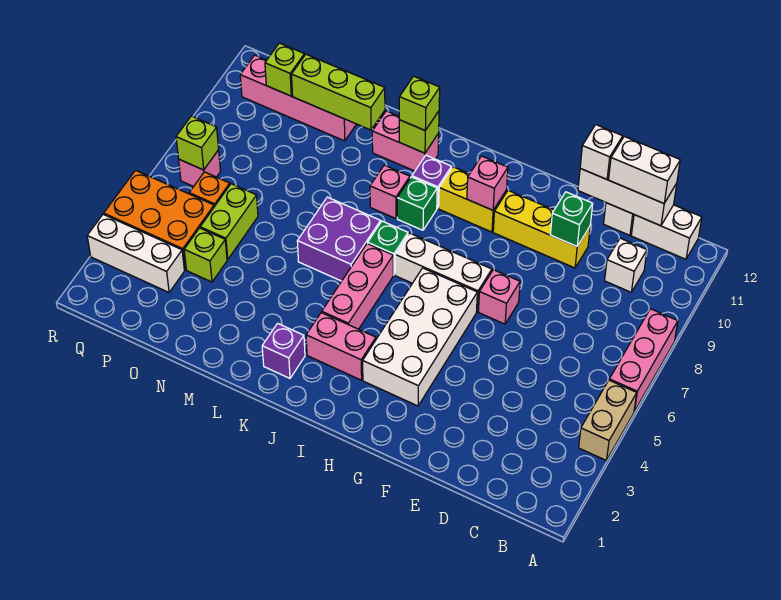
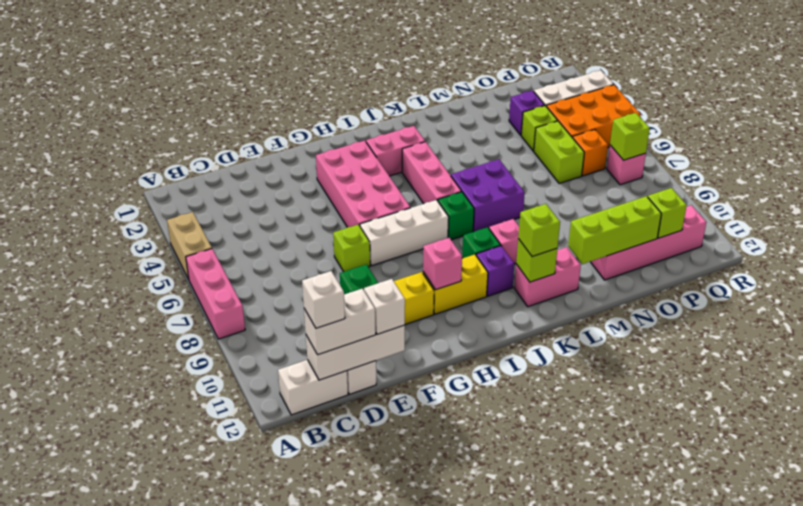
white brick C10 level 1 -> white brick C12 level 4
pink brick F7 level 1 -> lime brick F7 level 1
white brick G3:H6 level 1 -> pink brick G3:H6 level 1
purple brick K2 level 1 -> purple brick O3 level 1

